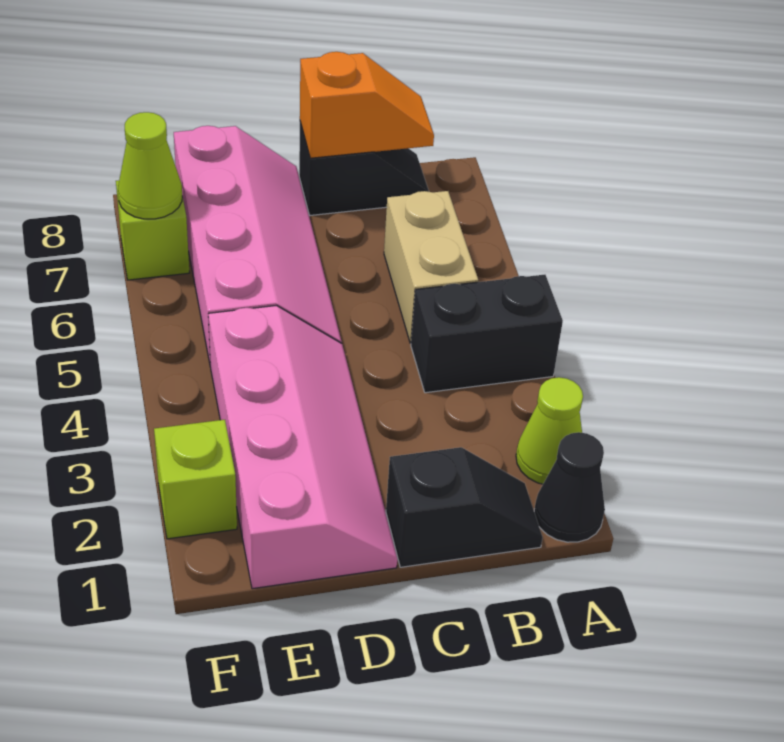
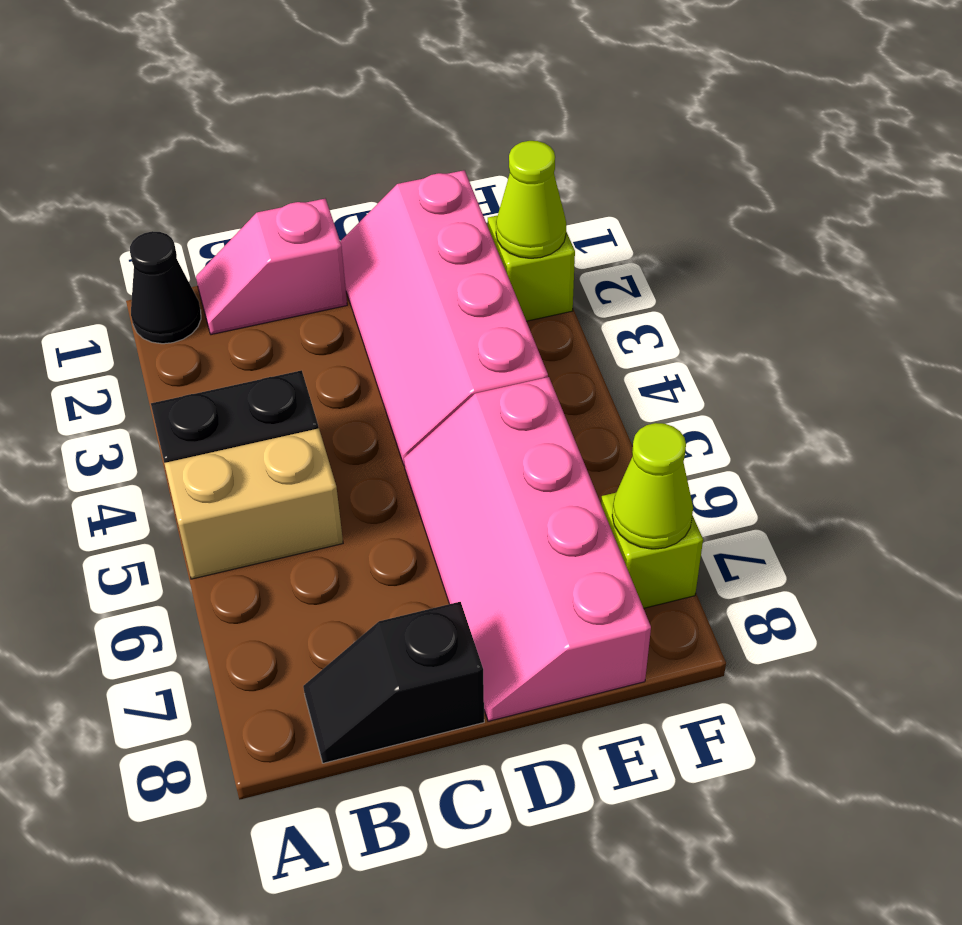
lime cone A2 level 1 -> lime cone F2 level 2
black slope B1:C1 level 1 top C -> pink slope B1:C1 level 1 top C
tan brick B5:B6 level 1 -> tan brick A5:B5 level 1
orange slope B8:C8 level 2 top C -> none

